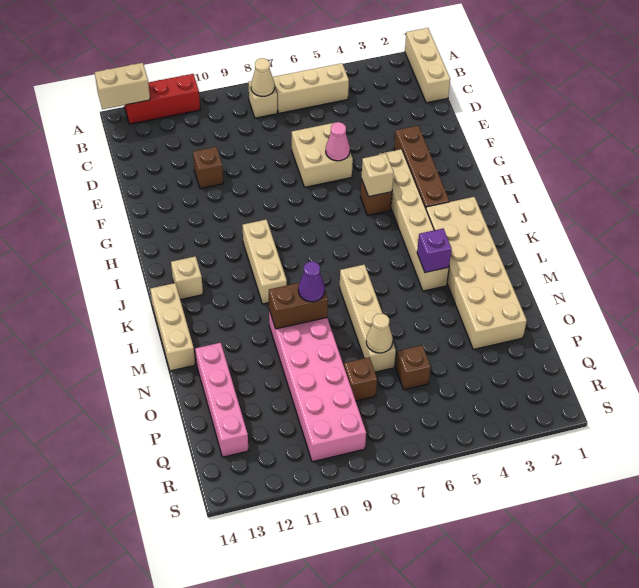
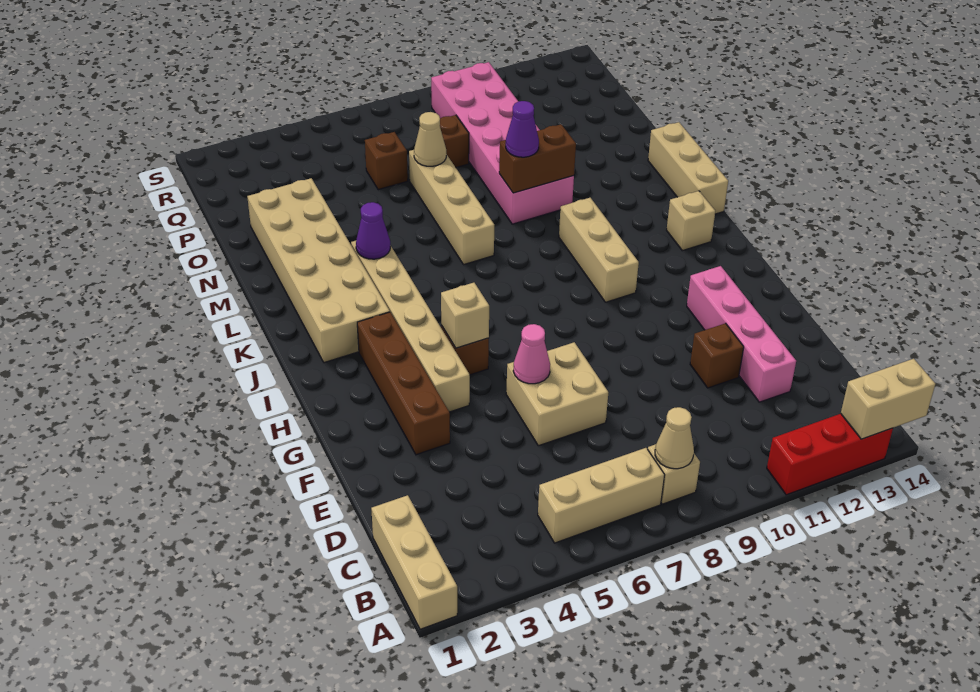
purple brick L4 level 2 -> purple cone L4 level 2
pink brick N13:Q13 level 1 -> pink brick D12:G12 level 1

